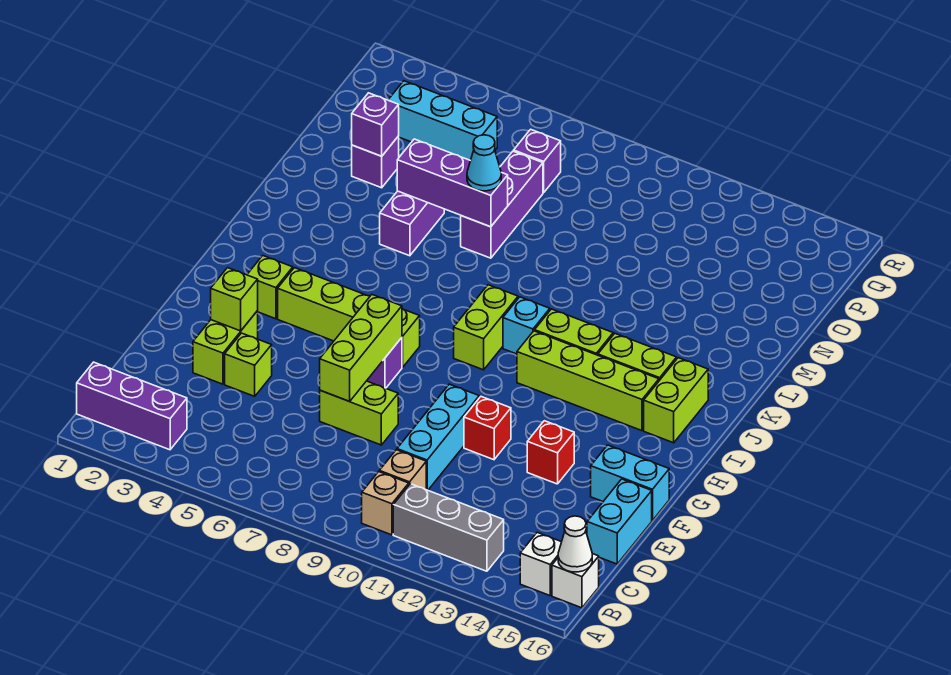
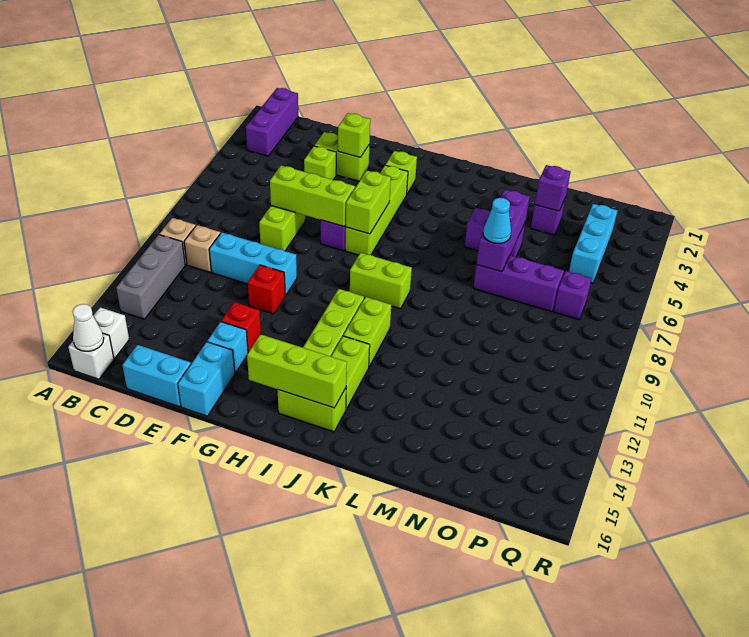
none -> lime brick H6:H7 level 2
none -> lime brick H15:J15 level 2
cyan brick J10 level 1 -> cyan brick F14 level 1

